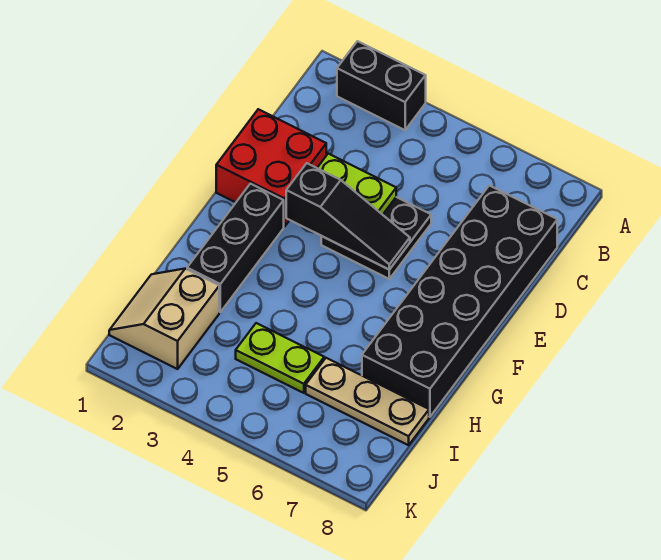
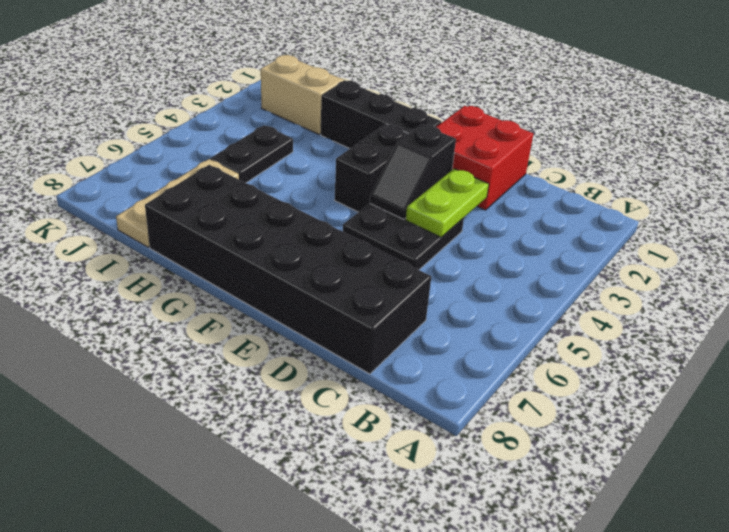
black brick A2:A3 level 1 -> black brick F3:F4 level 1
black slope E3:E5 level 2 top 3 -> black slope E3:E4 level 2 top 3
lime plate I4:I5 level 1 -> black plate I4:I5 level 1

